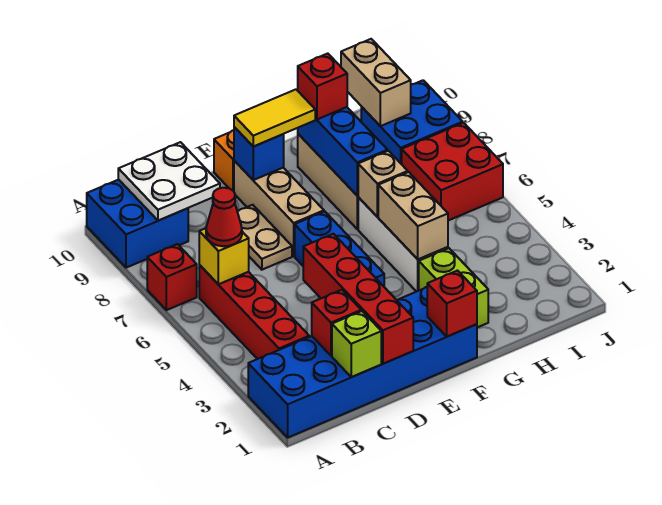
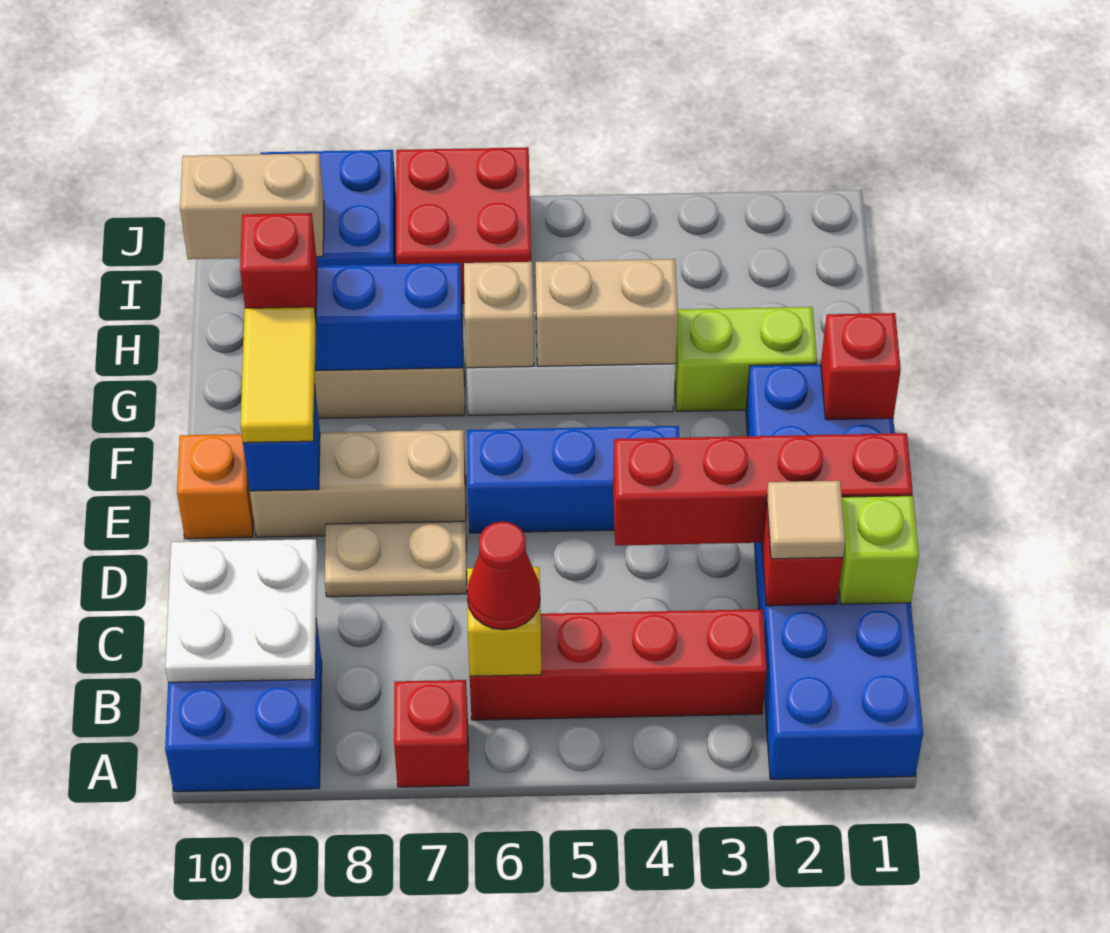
none -> tan tile C2 level 3

